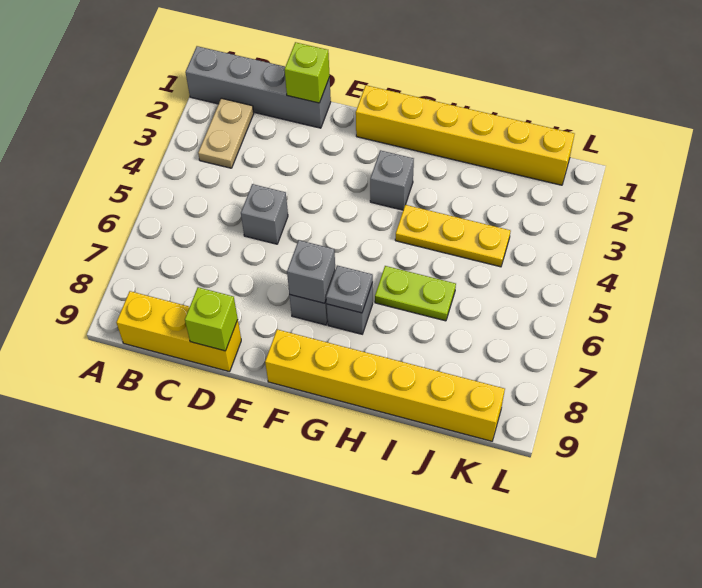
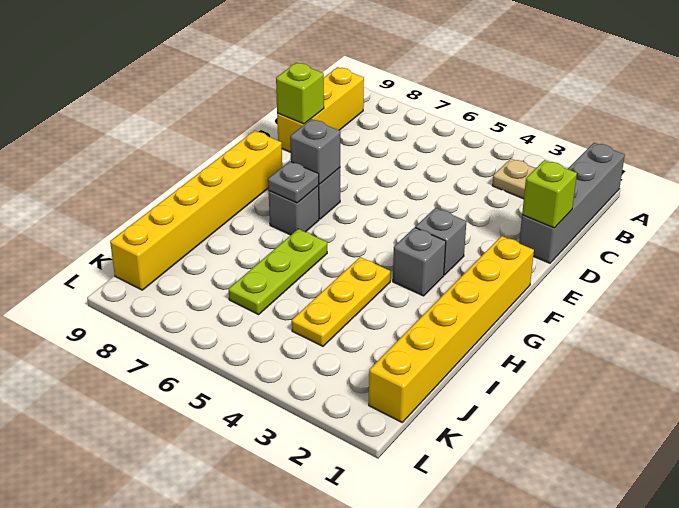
grey brick D5 level 1 -> grey brick F3 level 1
lime plate H6:I6 level 1 -> lime plate H6:J6 level 1

